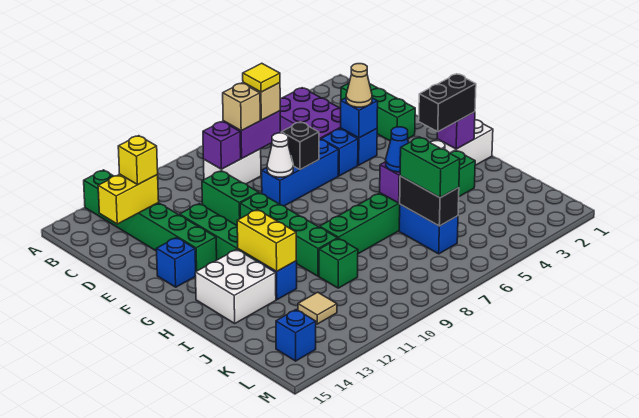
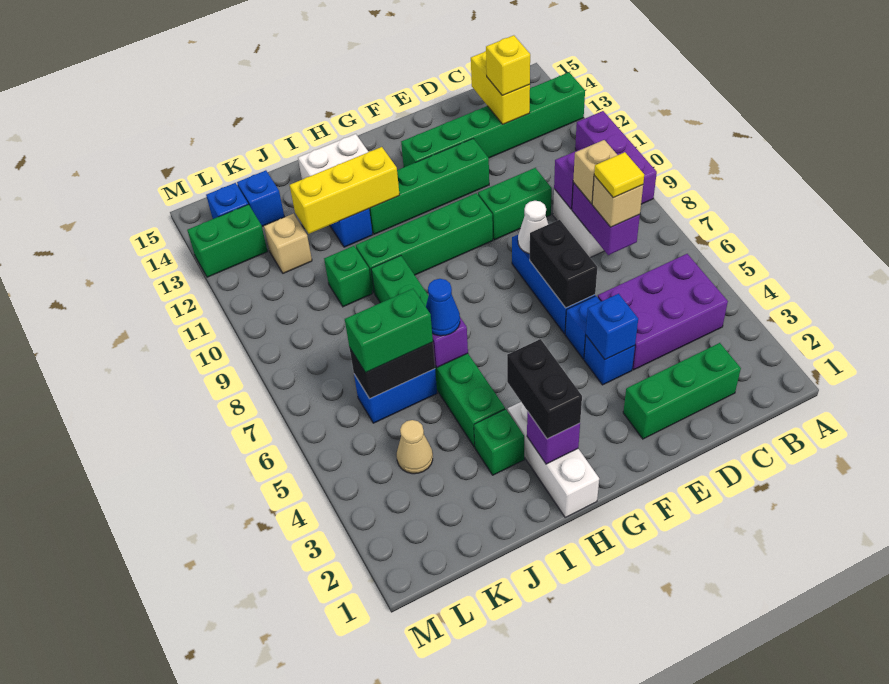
none -> purple brick A9:A11 level 1
tan cone E4 level 3 -> tan cone K4 level 1
black brick E7 level 2 -> black brick E6:E7 level 2
blue brick F14 level 1 -> blue brick K14 level 1
yellow brick H12:I12 level 2 -> yellow brick H12:J12 level 2
tan tile K12 level 1 -> tan brick K12 level 1
none -> green brick L13:M13 level 1

